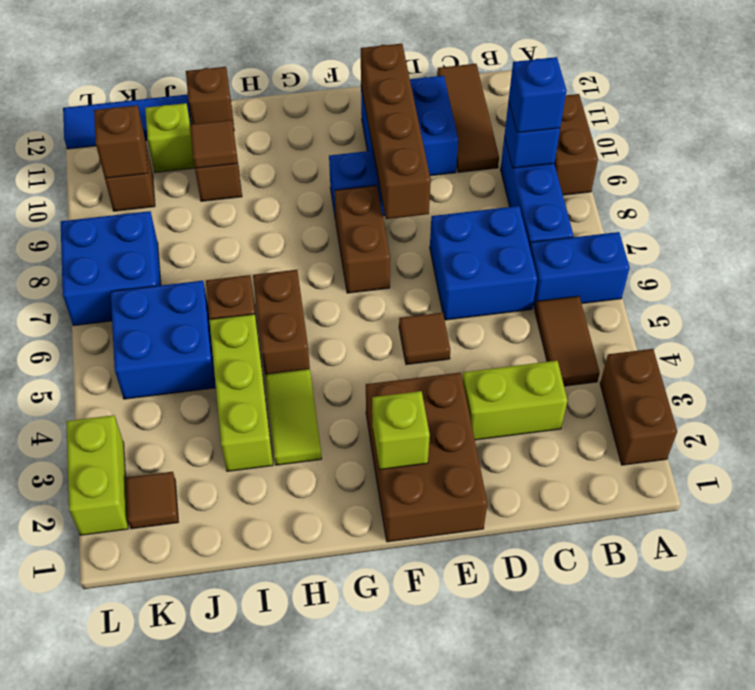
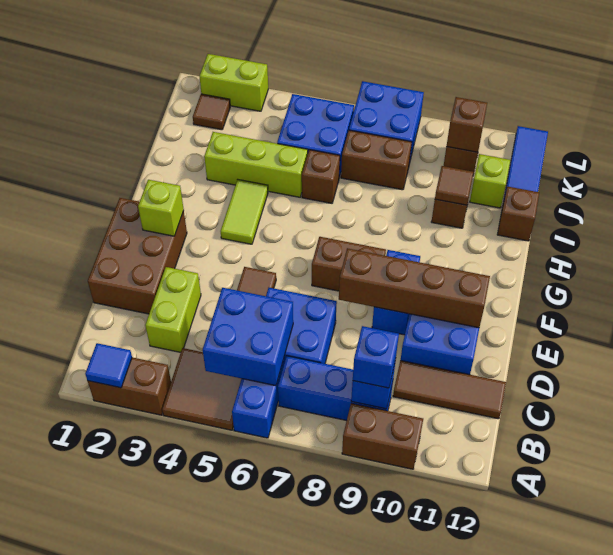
none -> blue tile A2 level 2
brown tile B4:B5 level 1 -> brown tile A4:B5 level 1
none -> blue brick B5:C6 level 2
brown brick E1:F3 level 1 -> brown brick D1:F2 level 1
lime tile H3:H4 level 1 -> lime tile G4:H4 level 1
brown brick H5:H6 level 1 -> brown brick J7:J8 level 1

